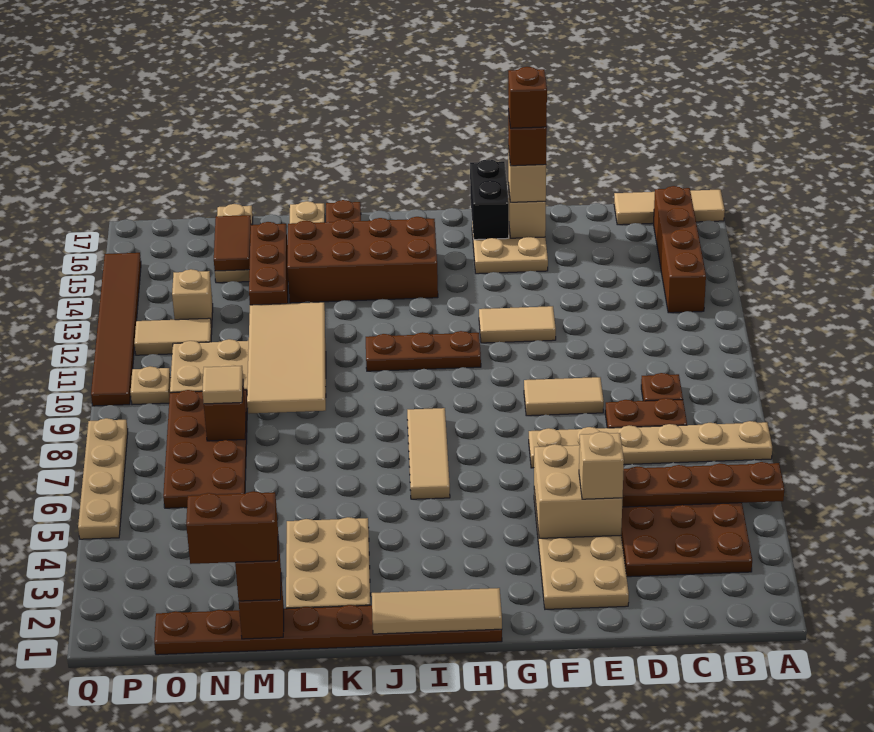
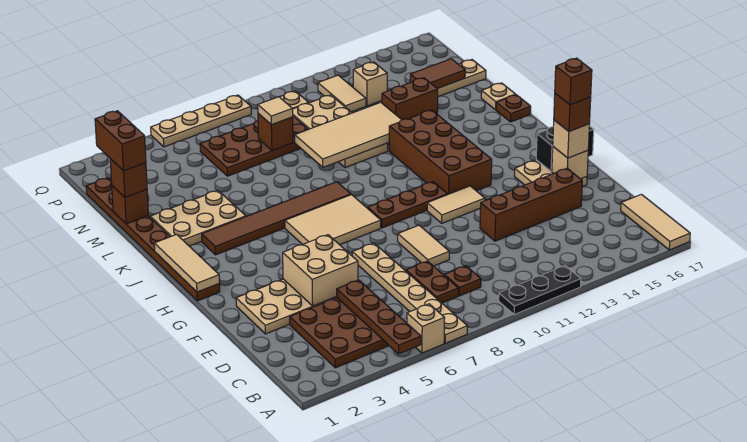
none -> black plate A10:A12 level 1
brown brick B13:B16 level 1 -> brown brick E12:E15 level 1
tan brick E4 level 3 -> tan brick A6 level 1
tan tile F12:G12 level 1 -> tan tile G11:G12 level 1
brown plate H11:J11 level 1 -> brown plate H9:H11 level 1
tan tile I6:I8 level 1 -> tan tile H6:I8 level 1
brown brick I14:L15 level 1 -> brown brick H12:K13 level 1
brown brick M13:M15 level 1 -> brown brick M13:M14 level 1
brown tile Q10:Q15 level 1 -> brown tile J3:J8 level 1

